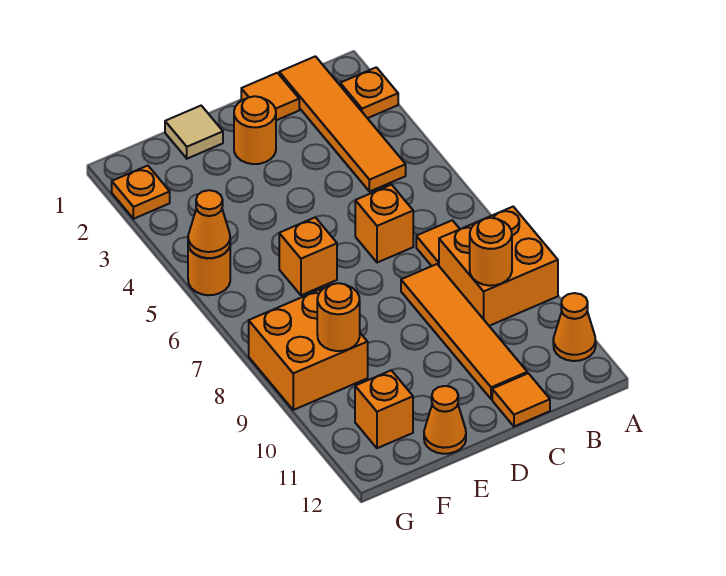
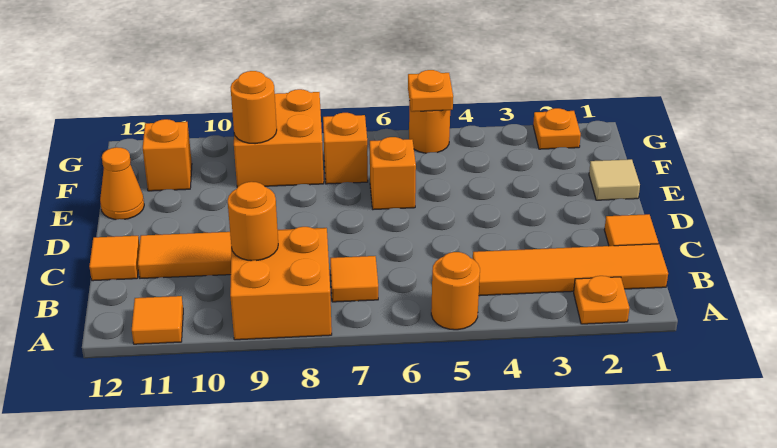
orange cone A11 level 1 -> orange tile A11 level 1
orange brick C6 level 1 -> orange brick F7 level 1
orange round brick D2 level 1 -> orange round brick A5 level 1
orange cone G5 level 2 -> orange plate G5 level 2

